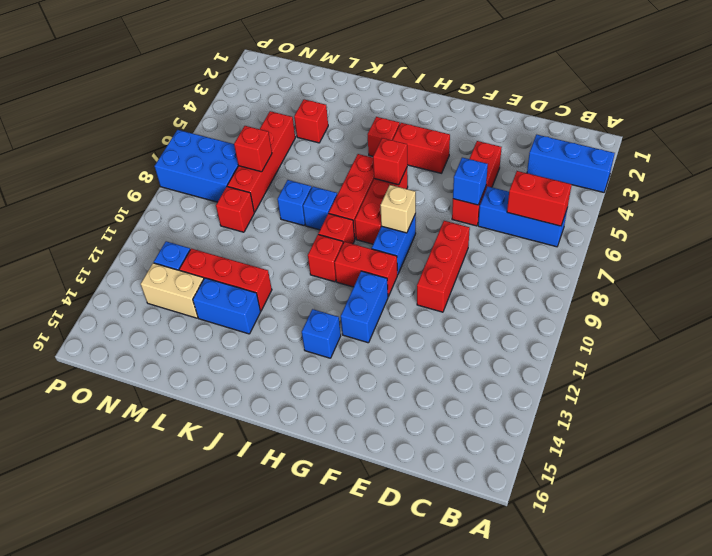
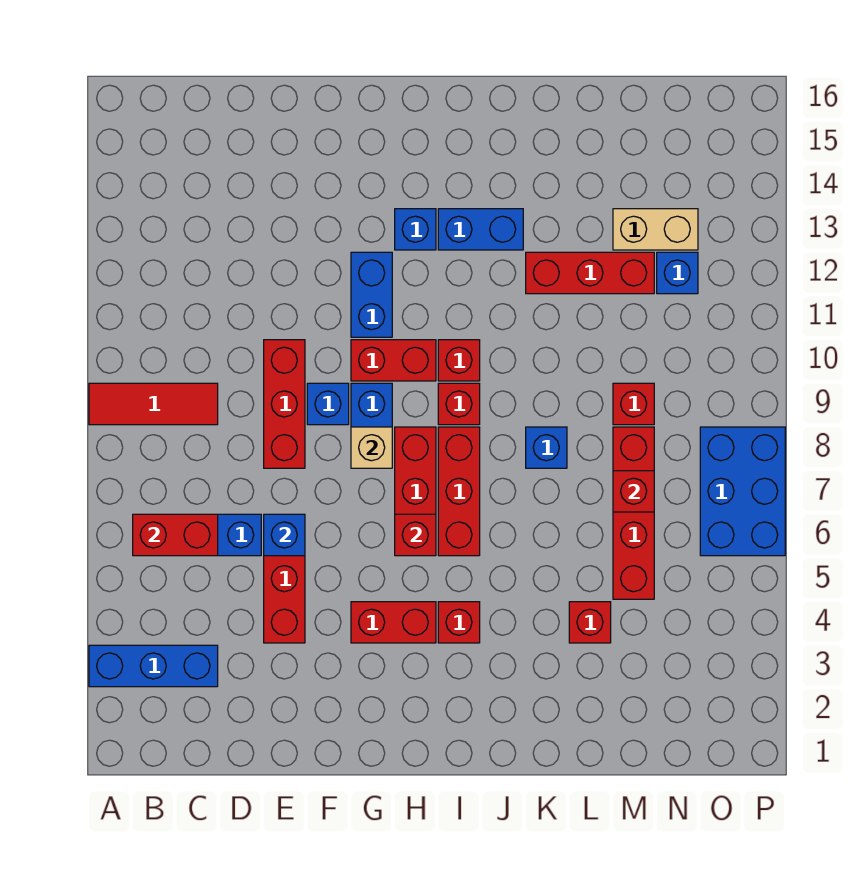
none -> red tile A9:C9 level 1
blue brick J8 level 1 -> blue brick F9 level 1
blue brick K13:L13 level 1 -> blue brick I13:J13 level 1
blue brick N7:P8 level 1 -> blue brick O6:P8 level 1

